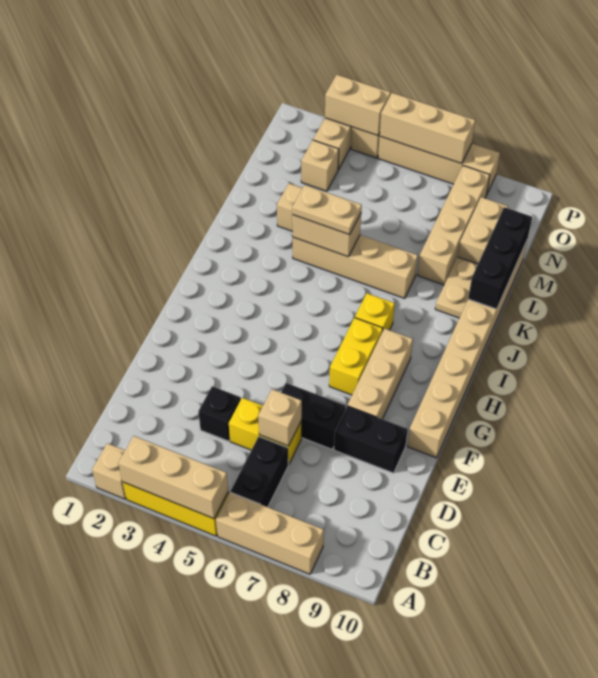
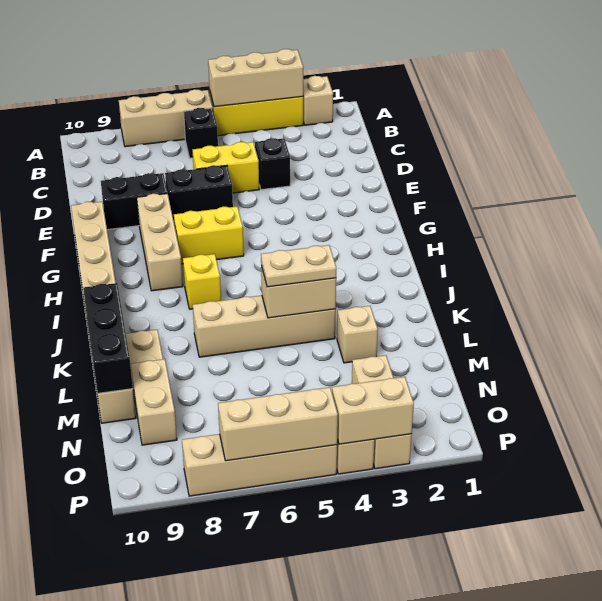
black brick B6:C6 level 1 -> black brick B6 level 1
tan brick D6 level 2 -> none
yellow brick G7:H7 level 1 -> yellow brick G6:G7 level 1
tan brick L8:O8 level 1 -> none

